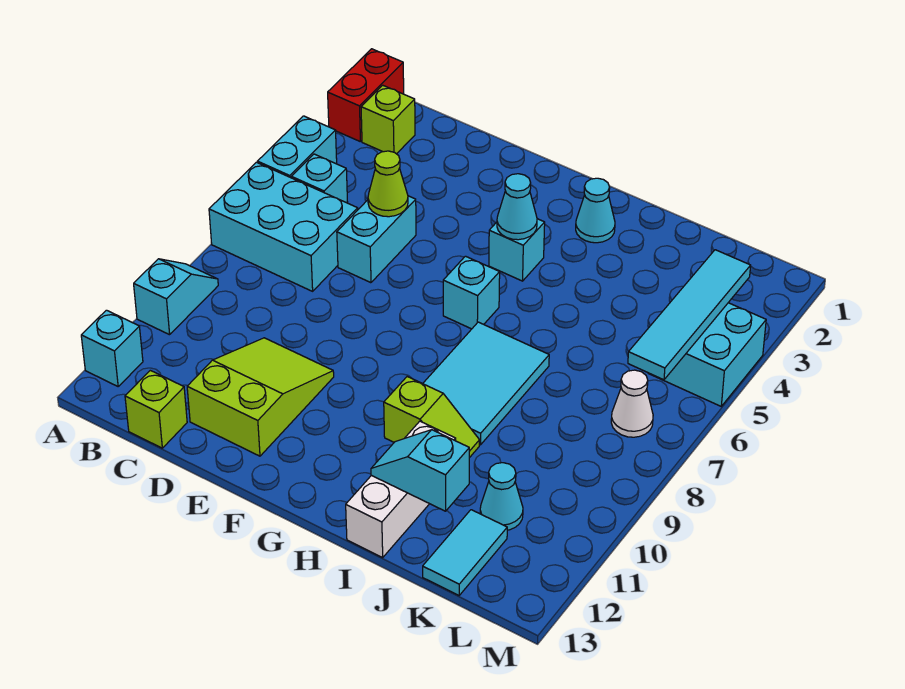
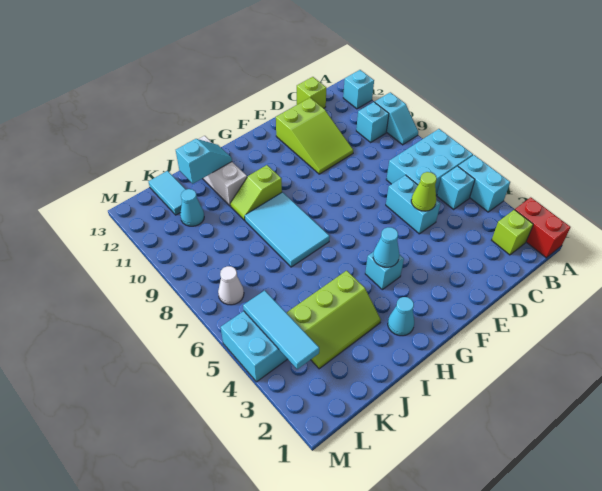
cyan brick G6 level 1 -> cyan brick B10 level 1
none -> lime slope I3:K4 level 1 top 4
cyan tile L3:L6 level 2 -> cyan tile L3:L5 level 2

